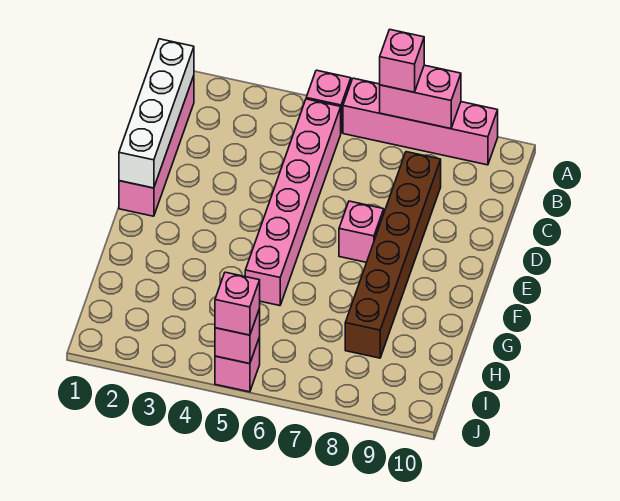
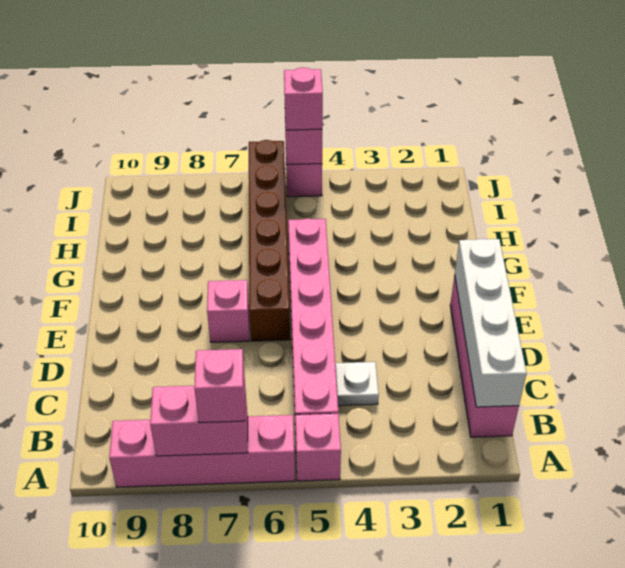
none -> white plate C4 level 1
brown brick C8:H8 level 1 -> brown brick E6:J6 level 1

